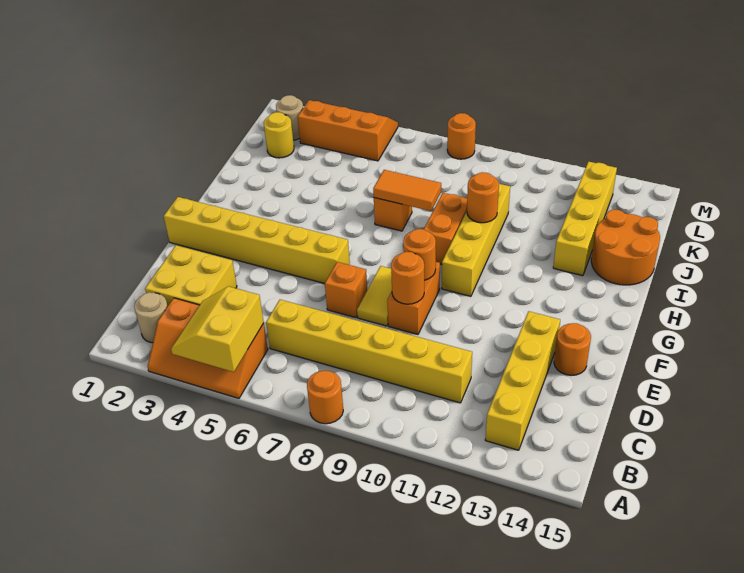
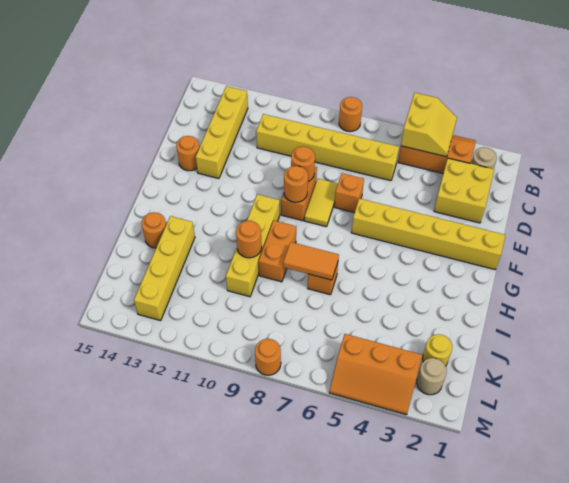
orange round brick I14:J15 level 1 -> orange round brick I14 level 1

